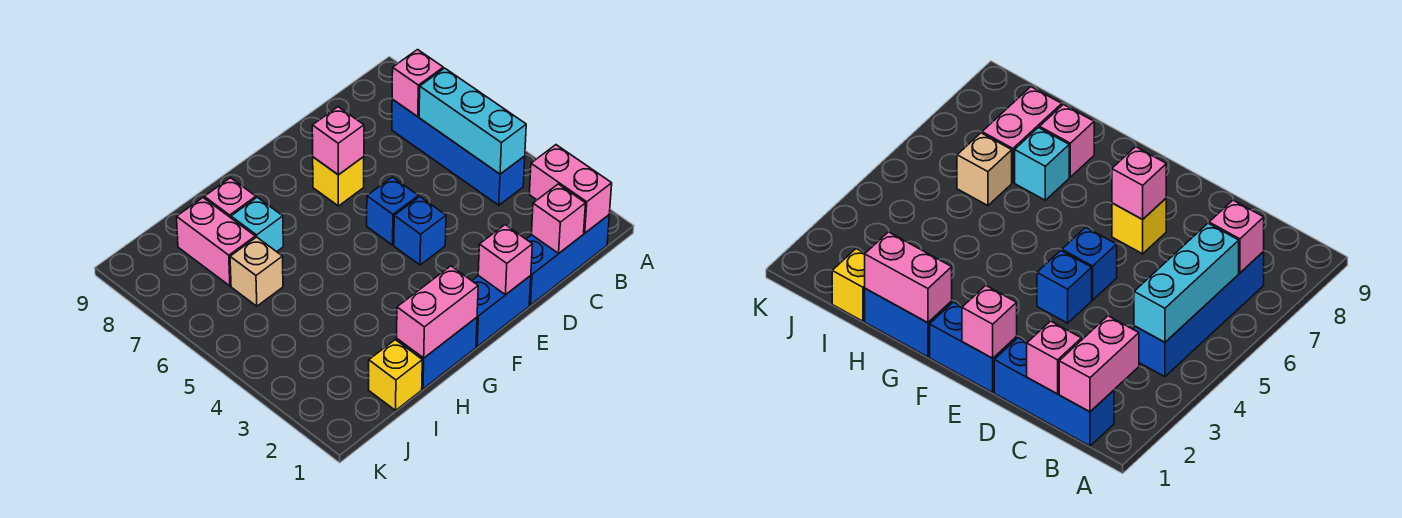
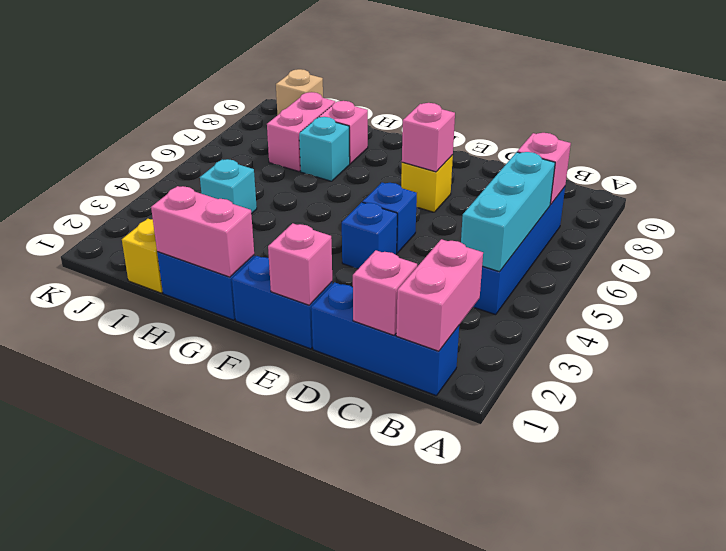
none -> cyan brick I4 level 1
tan brick I6 level 1 -> tan brick J9 level 1

